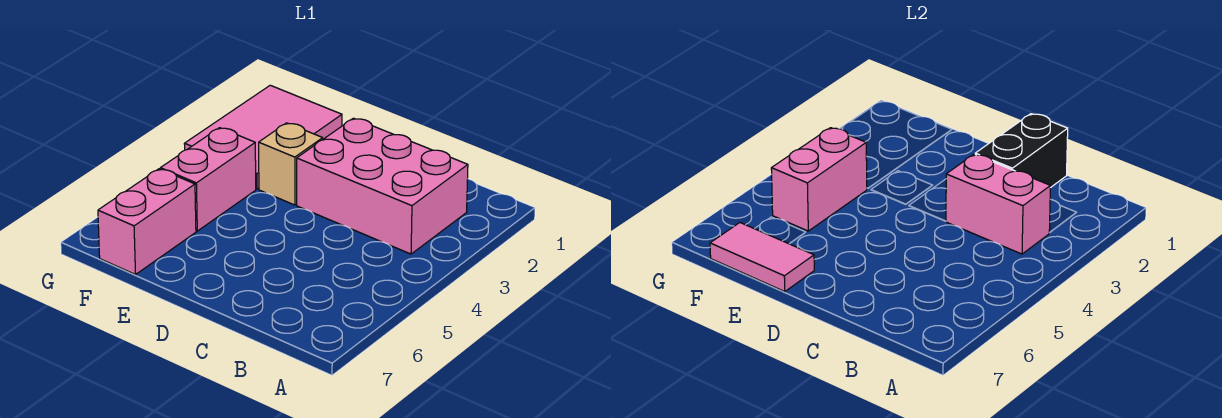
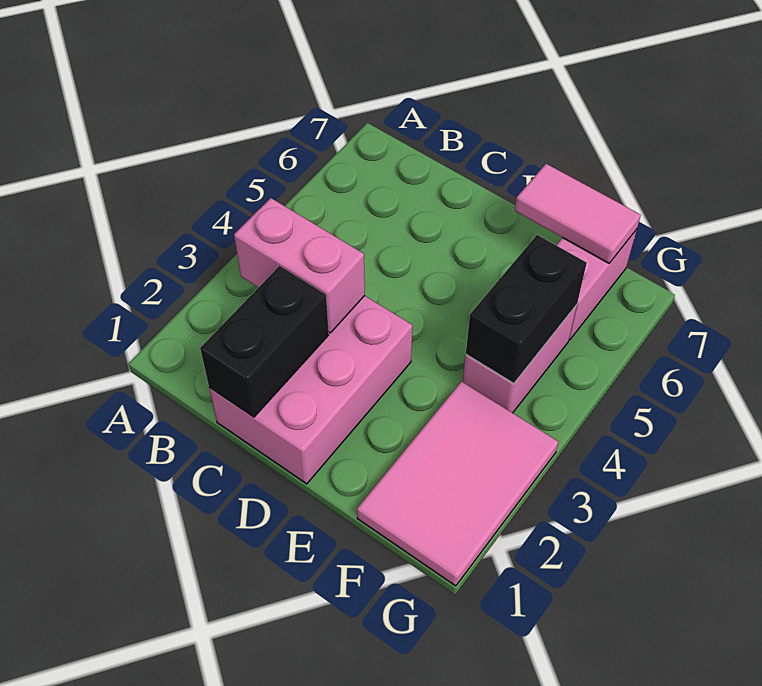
pink brick B2:D3 level 1 -> pink brick C1:D3 level 1
tan brick E3 level 1 -> none
pink brick F4:F5 level 2 -> black brick F4:F5 level 2

